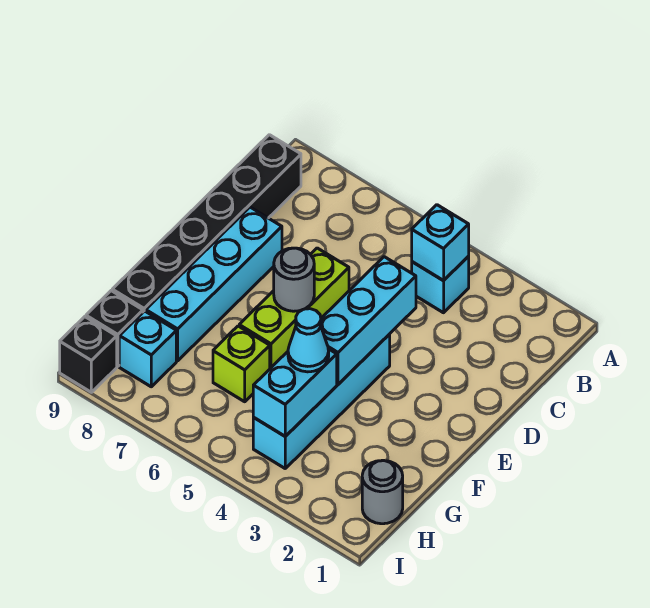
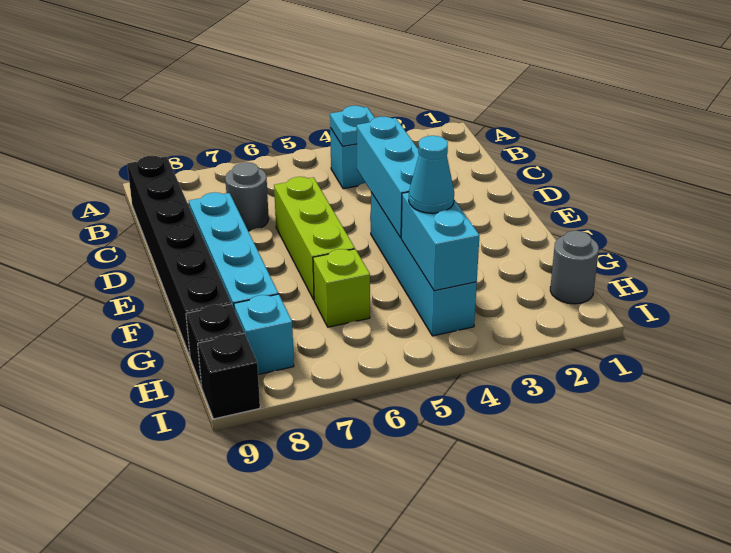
cyan brick B4 level 2 -> cyan plate B4 level 2
grey round brick E6 level 2 -> grey round brick C7 level 1

